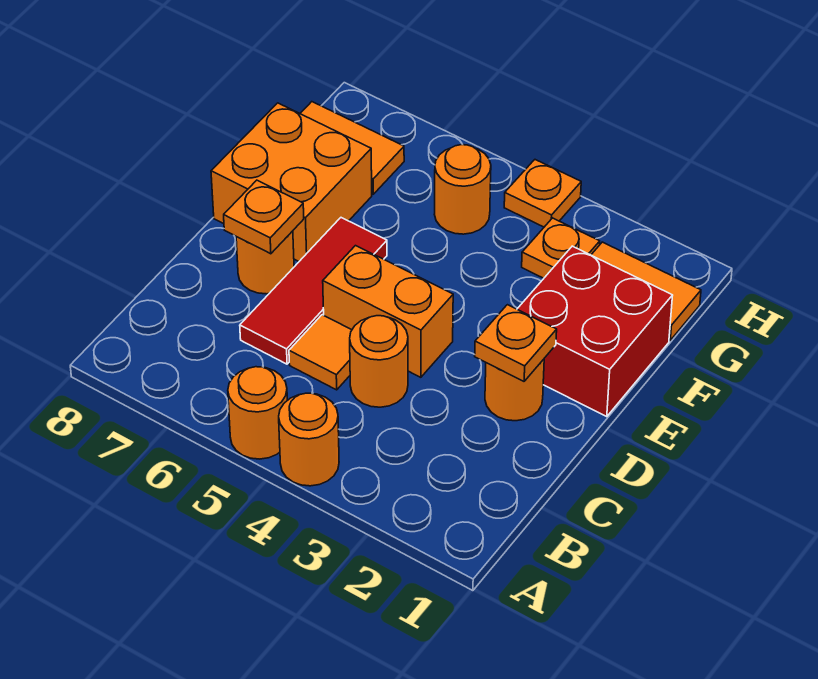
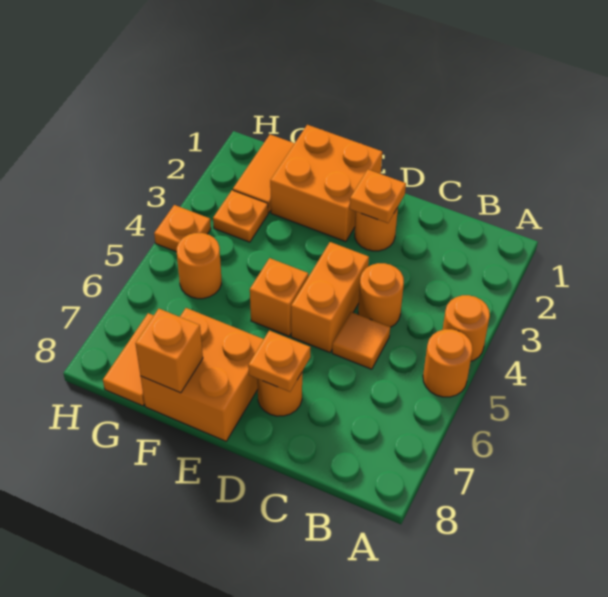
red tile C6:E6 level 1 -> none
red brick E1:F2 level 1 -> orange brick E1:F2 level 1
none -> orange brick E5 level 1
none -> orange brick F8 level 2

